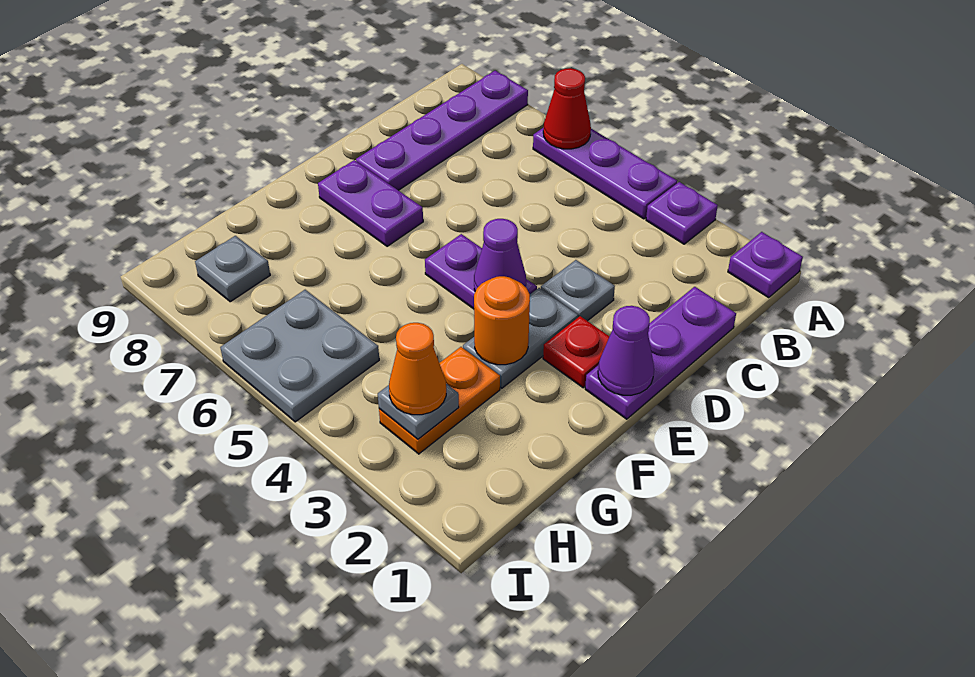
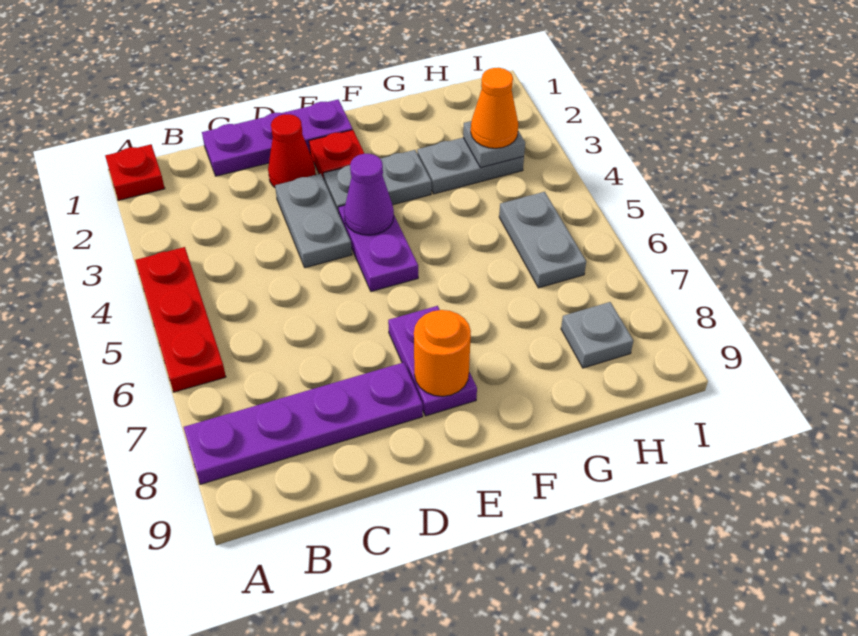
purple plate A1 level 1 -> red plate A1 level 1
purple plate A3 level 1 -> none
purple plate A4:A6 level 1 -> red plate A4:A6 level 1
red cone A6 level 2 -> red cone D2 level 1
grey plate D3 level 1 -> grey plate D3:D4 level 1
purple cone E1 level 2 -> none
orange round brick F3 level 2 -> orange round brick E8 level 2
orange plate G3:H3 level 1 -> grey plate G3:H3 level 1
grey plate H5:I6 level 1 -> grey plate H5:H6 level 1

